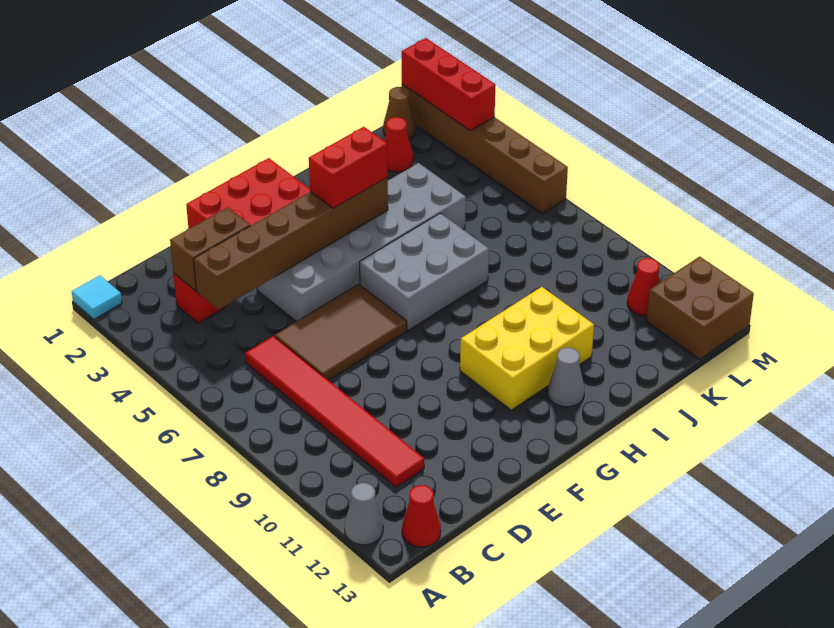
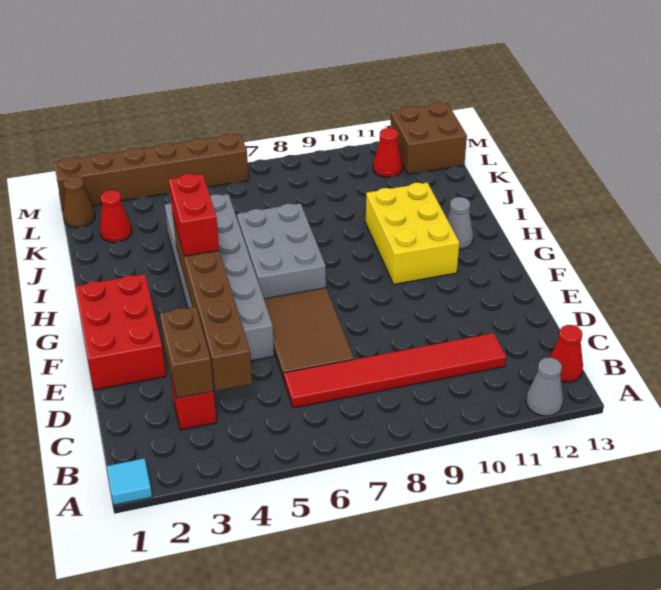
red brick M1:M3 level 2 -> none

